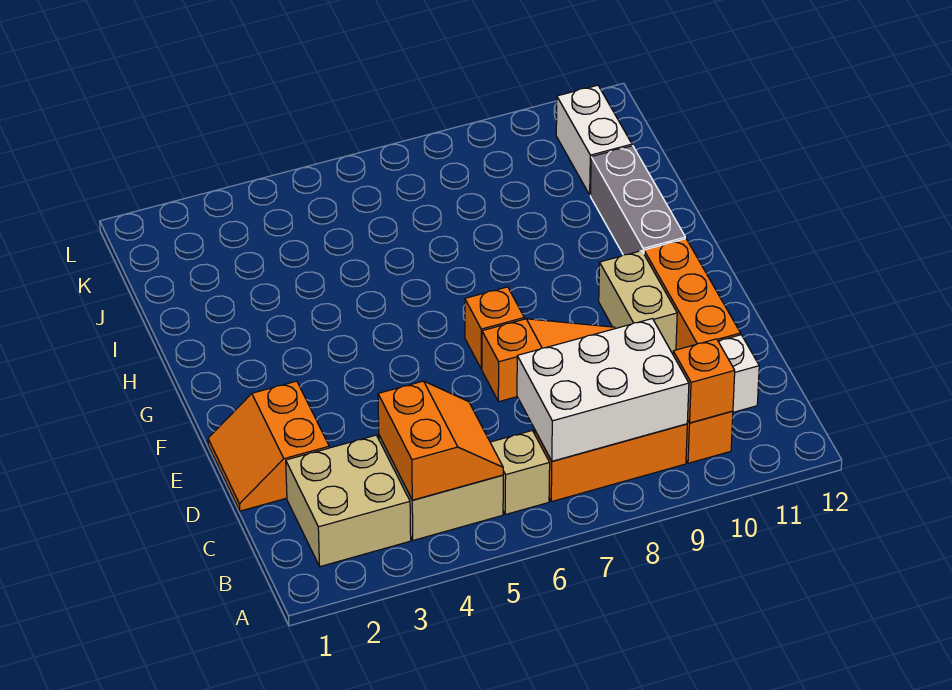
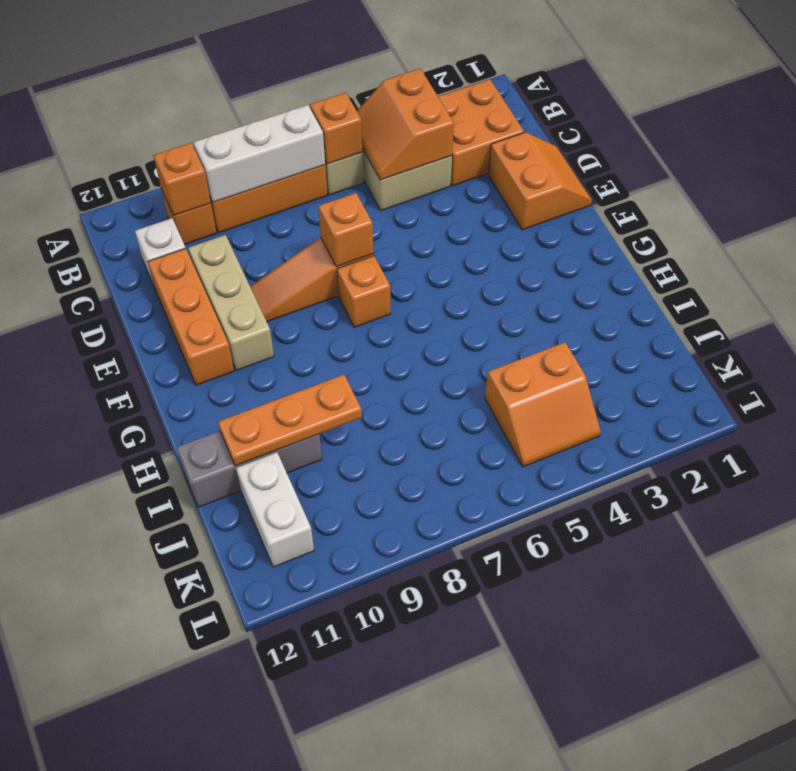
tan brick B2:C3 level 1 -> orange brick B2:C3 level 1
none -> orange brick B6 level 2
white brick B7:C9 level 2 -> white brick B7:B9 level 2
none -> orange brick E7 level 2
tan brick E10:F10 level 1 -> tan brick D10:F10 level 1
grey brick G11:I11 level 1 -> grey brick I10:I12 level 1
none -> orange plate I9:I11 level 2
none -> orange slope J4:K5 level 1 top J

